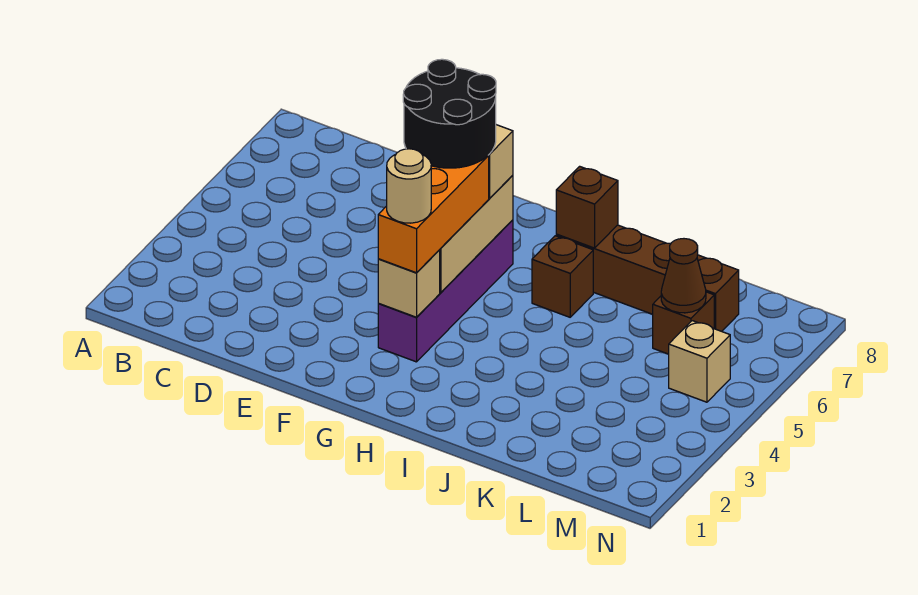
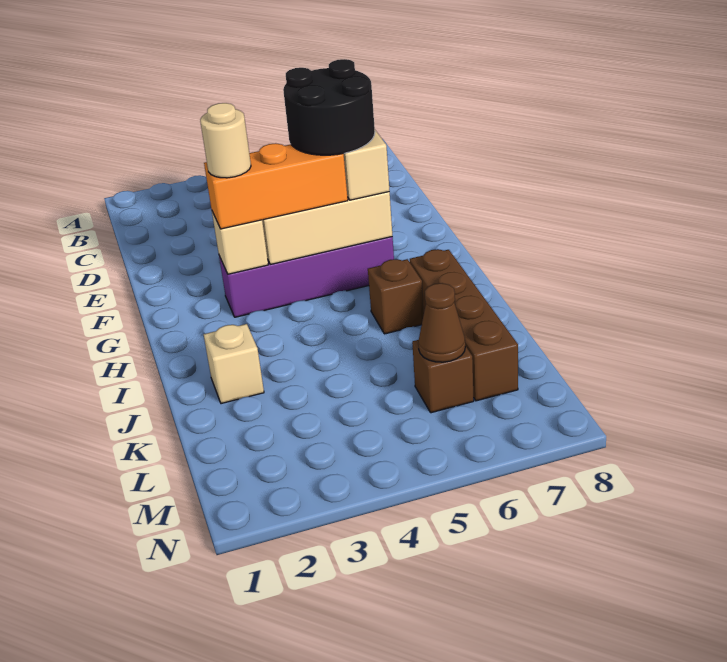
brown brick I7 level 2 -> none
tan brick M5 level 1 -> tan brick J2 level 1

